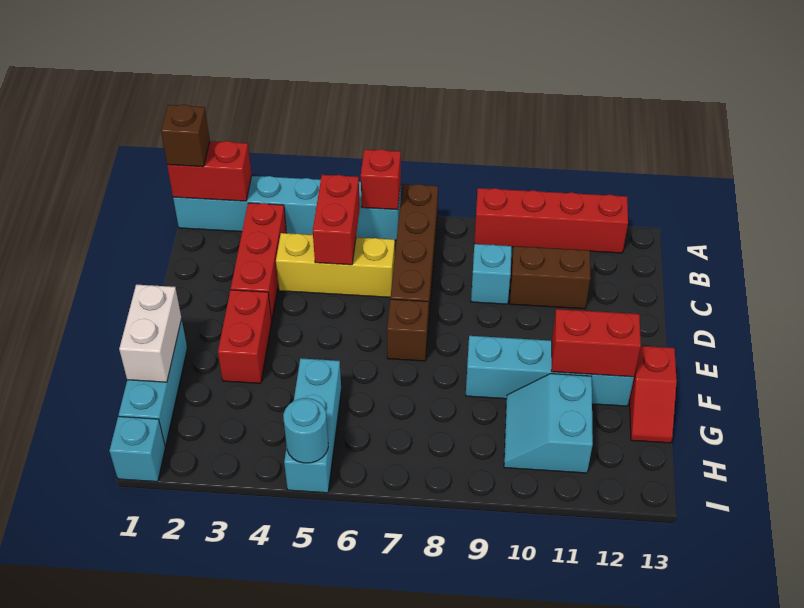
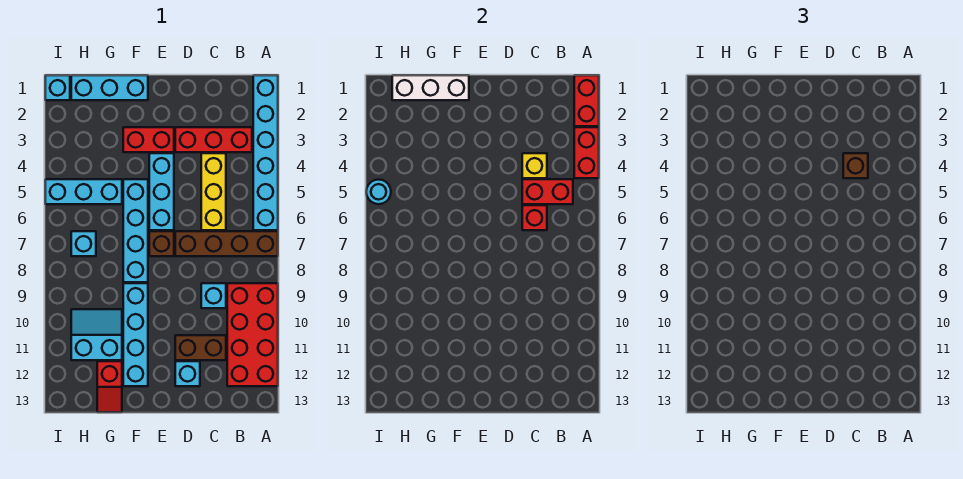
brown brick A1 level 3 -> brown brick C4 level 3
red brick A6 level 2 -> red brick C6 level 2
red brick A9:A12 level 1 -> red brick A9:B12 level 1
none -> yellow brick C4 level 2
brown brick C10:C11 level 1 -> brown brick C11:D11 level 1
none -> cyan brick D12 level 1
none -> cyan brick E4:E6 level 1
white brick F1:G1 level 2 -> white brick F1:H1 level 2
none -> cyan brick F5:F8 level 1
red brick F11:F12 level 2 -> red brick A3:A4 level 2
red slope F13:G13 level 1 top F -> red slope G12:G13 level 1 top 12
none -> cyan brick H7 level 1

